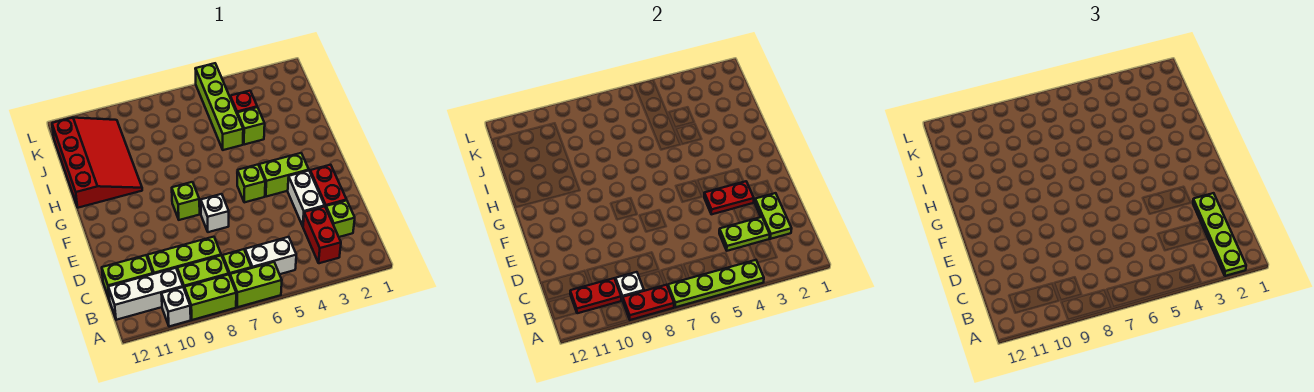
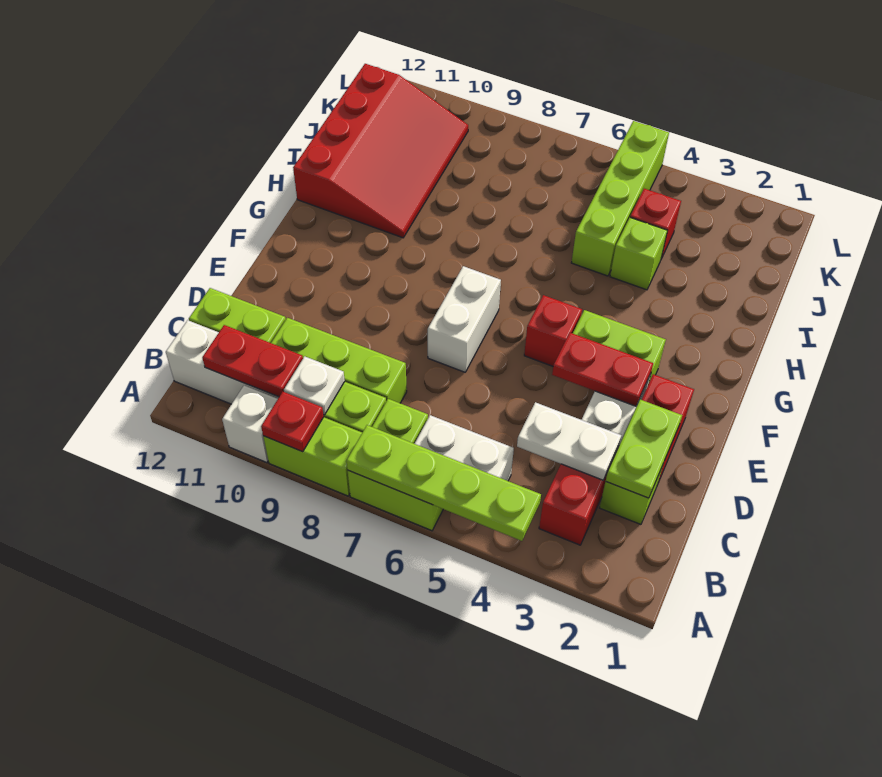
lime plate A2:D2 level 3 -> none
red plate A8:A9 level 2 -> red plate A9 level 2
lime plate C3:C4 level 2 -> white plate C3:C4 level 2
white brick E7 level 1 -> white brick E7:F7 level 1
lime brick F5 level 1 -> red brick F5 level 1
lime brick F8 level 1 -> none

